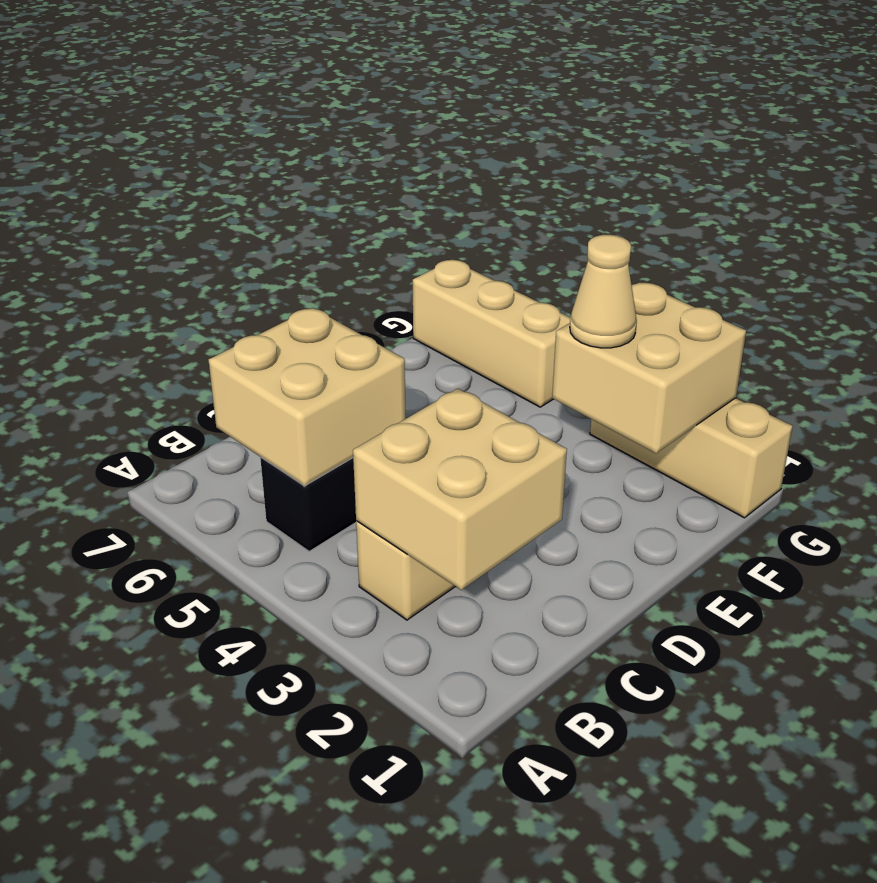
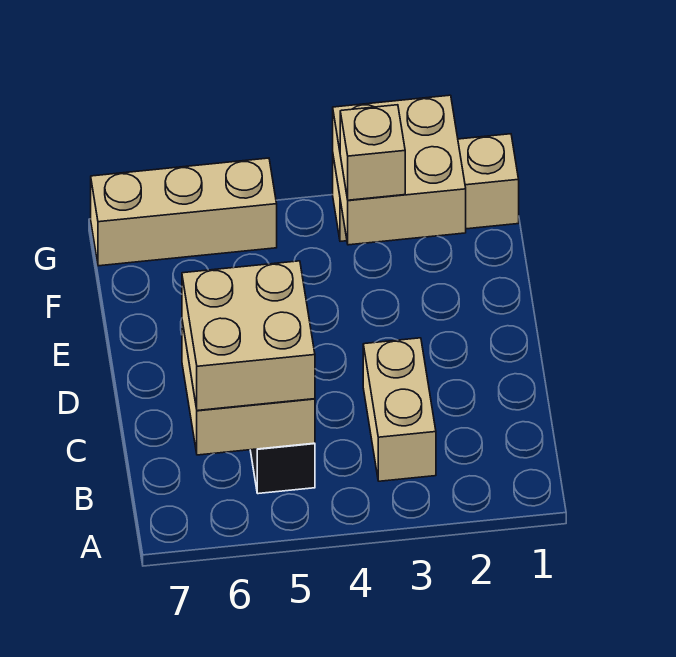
tan brick B2:C3 level 2 -> tan brick B5:C6 level 3
tan cone F3 level 3 -> tan brick F3 level 3

